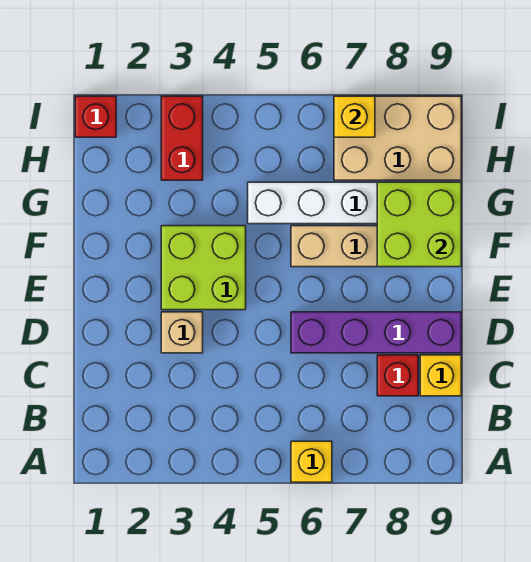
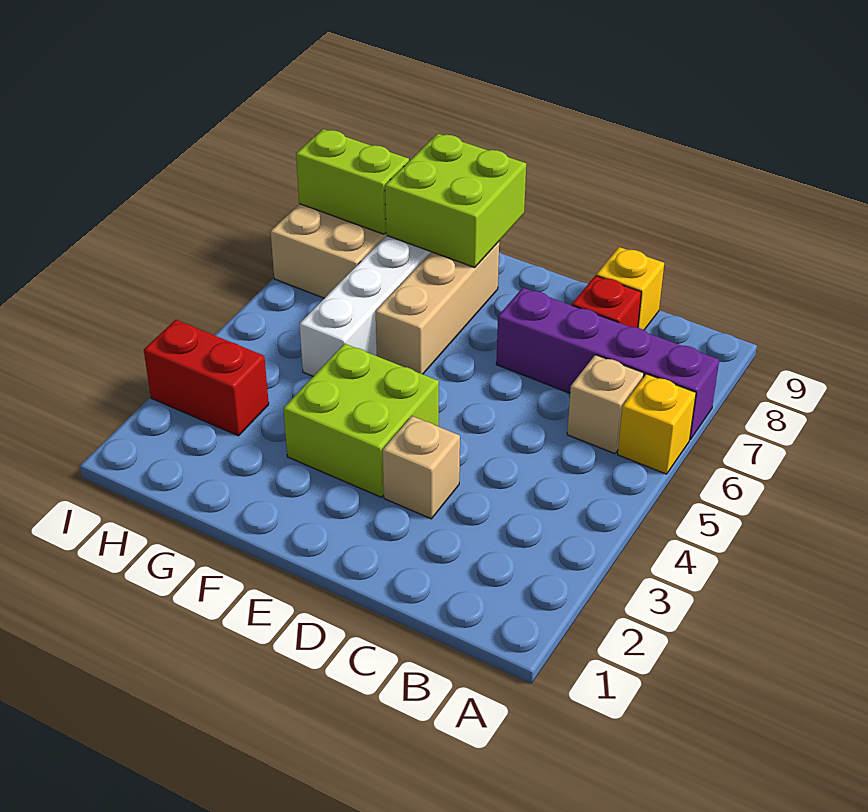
none -> tan brick B6 level 1
purple brick D6:D9 level 1 -> purple brick A7:D7 level 1
none -> lime brick H8:I8 level 2
red brick I1 level 1 -> none
yellow brick I7 level 2 -> none

